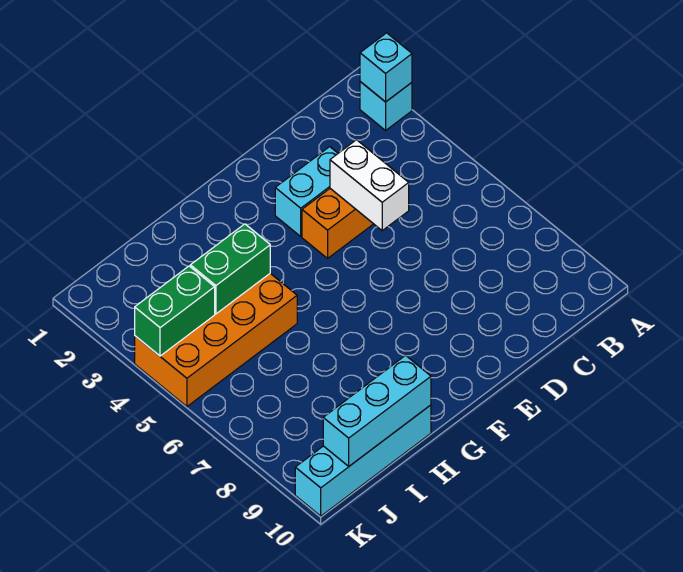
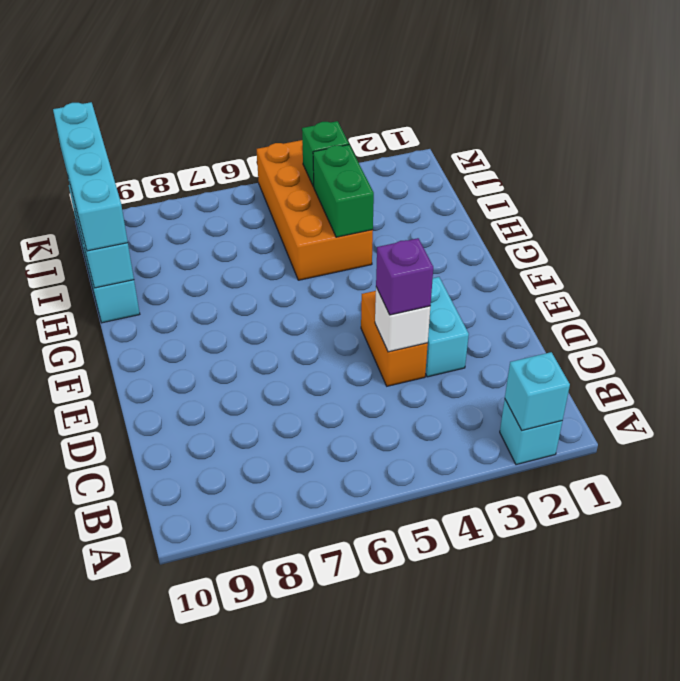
white brick D4:D5 level 2 -> white brick D4 level 2
none -> purple brick D4 level 3
none -> cyan brick H10:K10 level 3
green brick J4:K4 level 2 -> green brick J4 level 2

